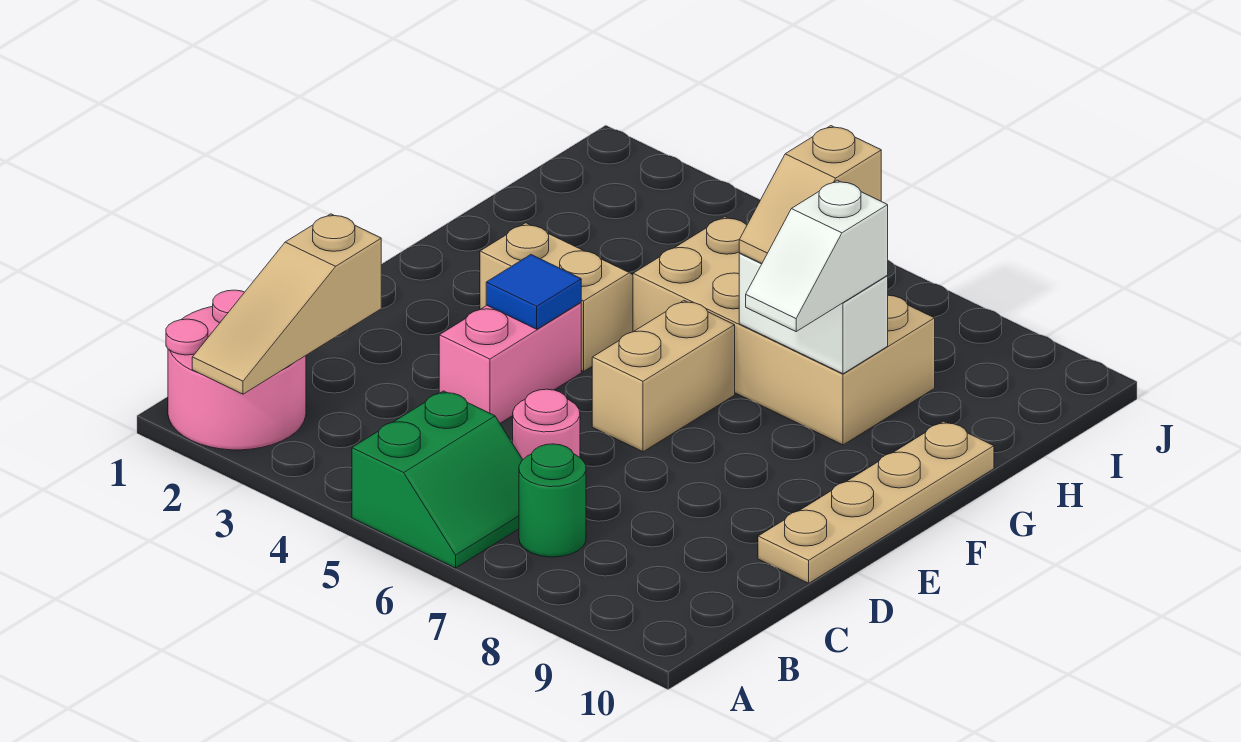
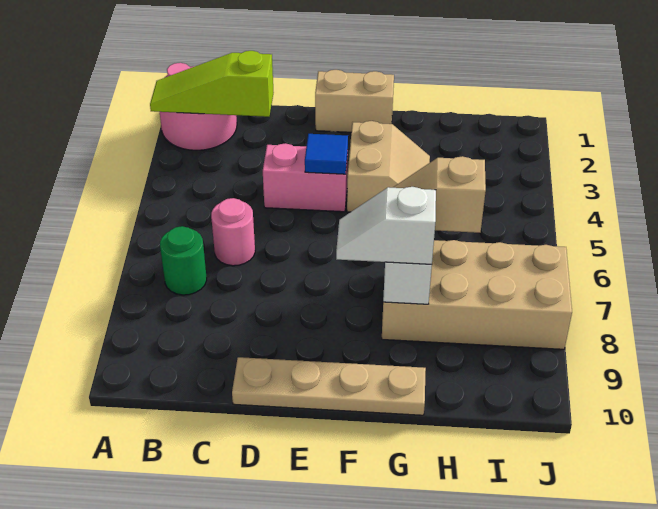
tan slope A2:C2 level 2 top C -> lime slope A2:C2 level 2 top C
green slope A5:B6 level 1 top 5 -> none
tan brick E6:F6 level 1 -> tan brick E1:F1 level 1
tan brick G5:H8 level 1 -> tan brick G7:J8 level 1

